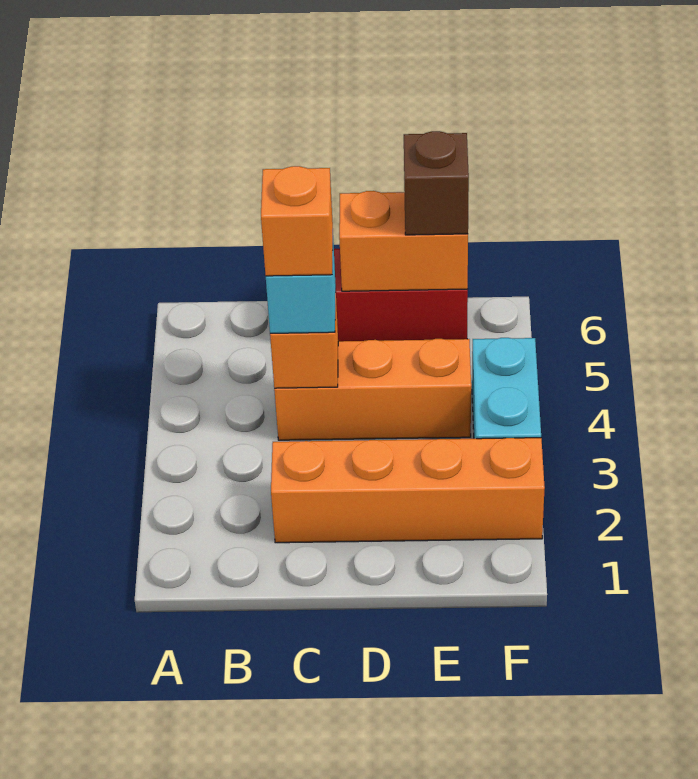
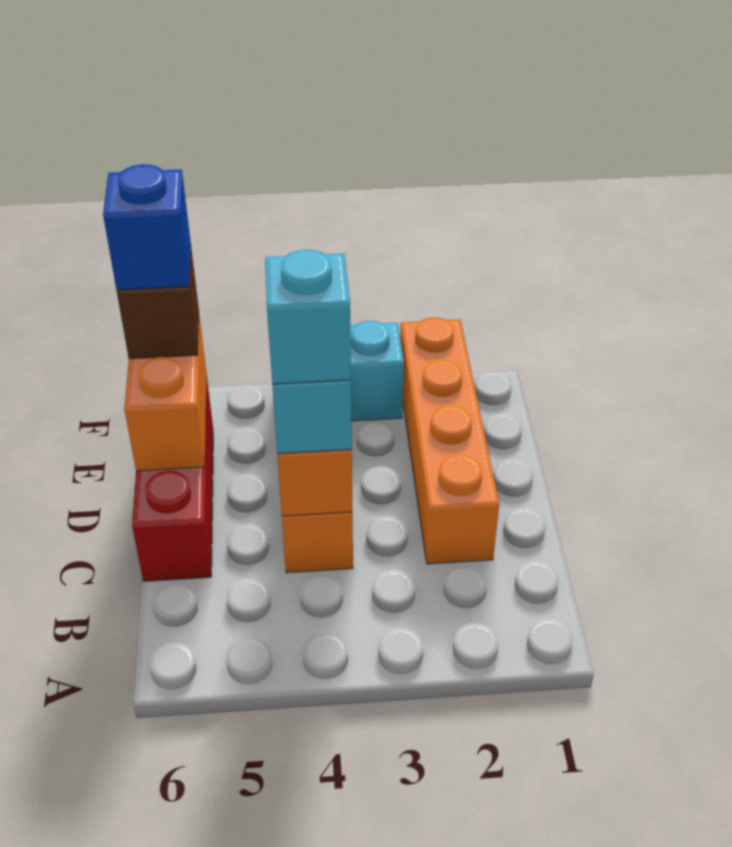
orange brick C4 level 4 -> cyan brick C4 level 4
none -> blue brick E6 level 4

